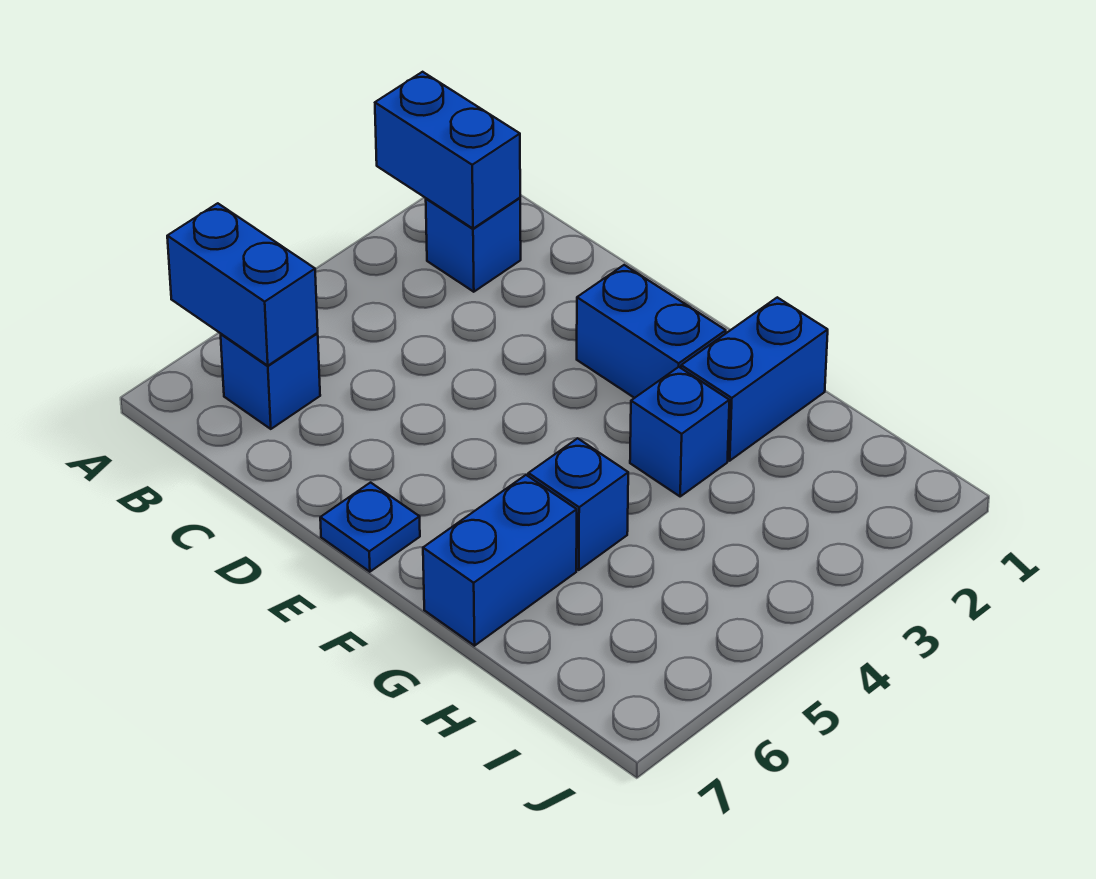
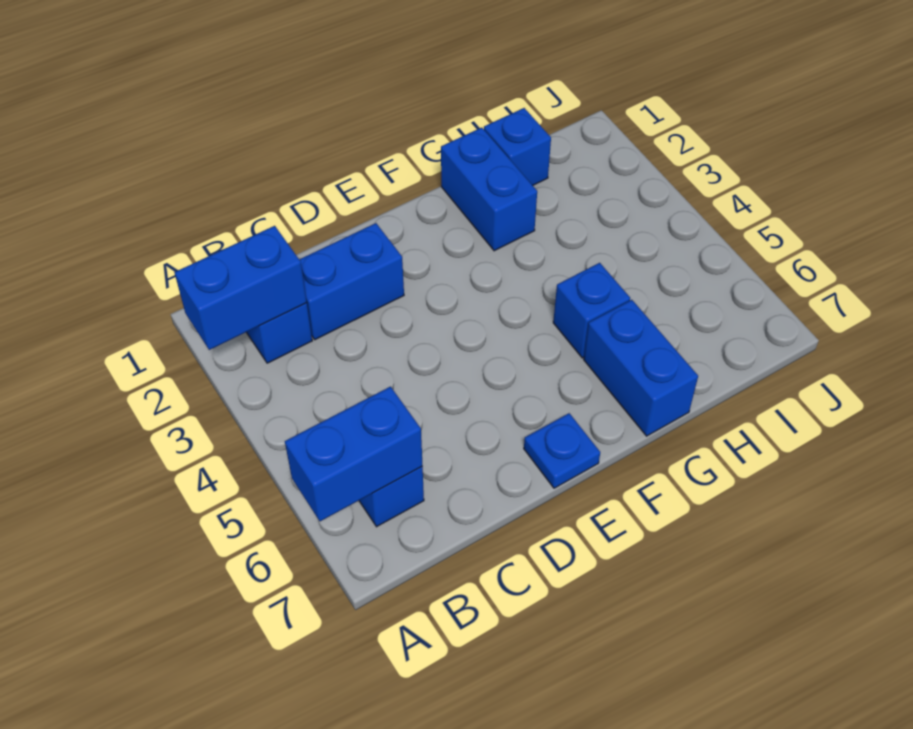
blue brick E2:F2 level 1 -> blue brick C2:D2 level 1
blue brick G3 level 1 -> blue brick H1 level 1

